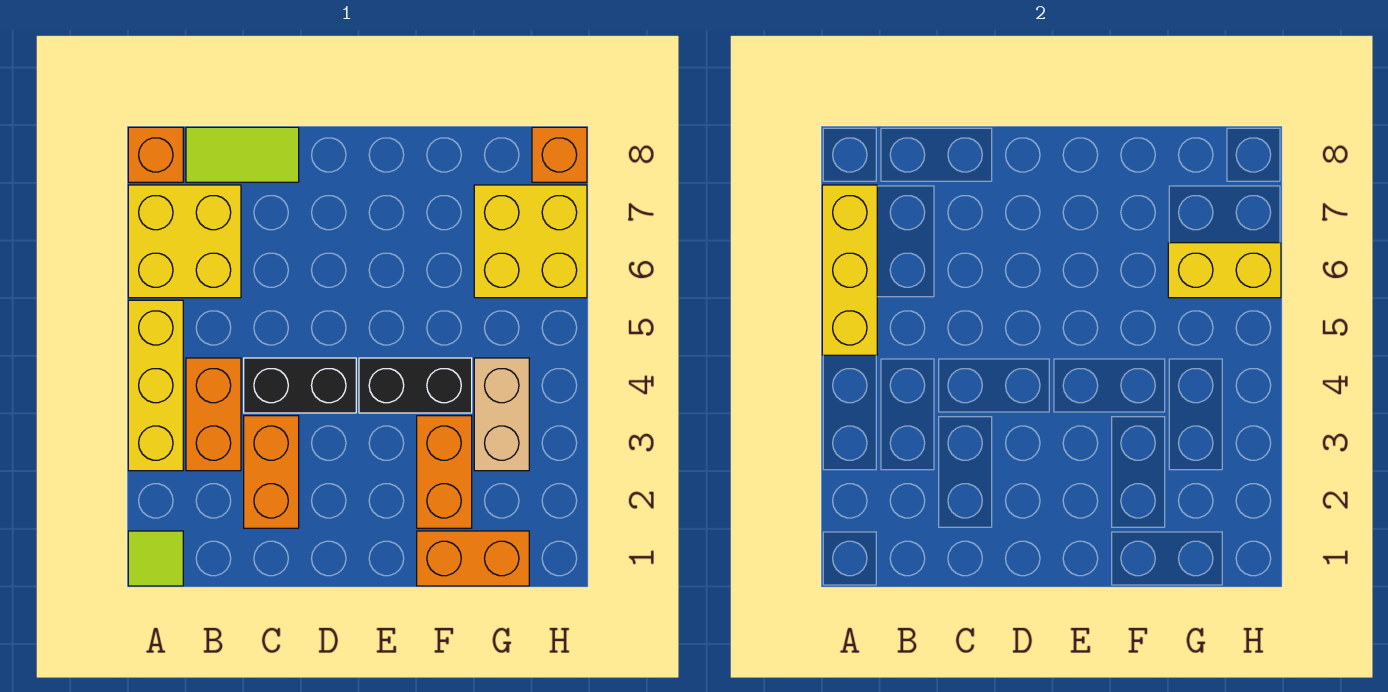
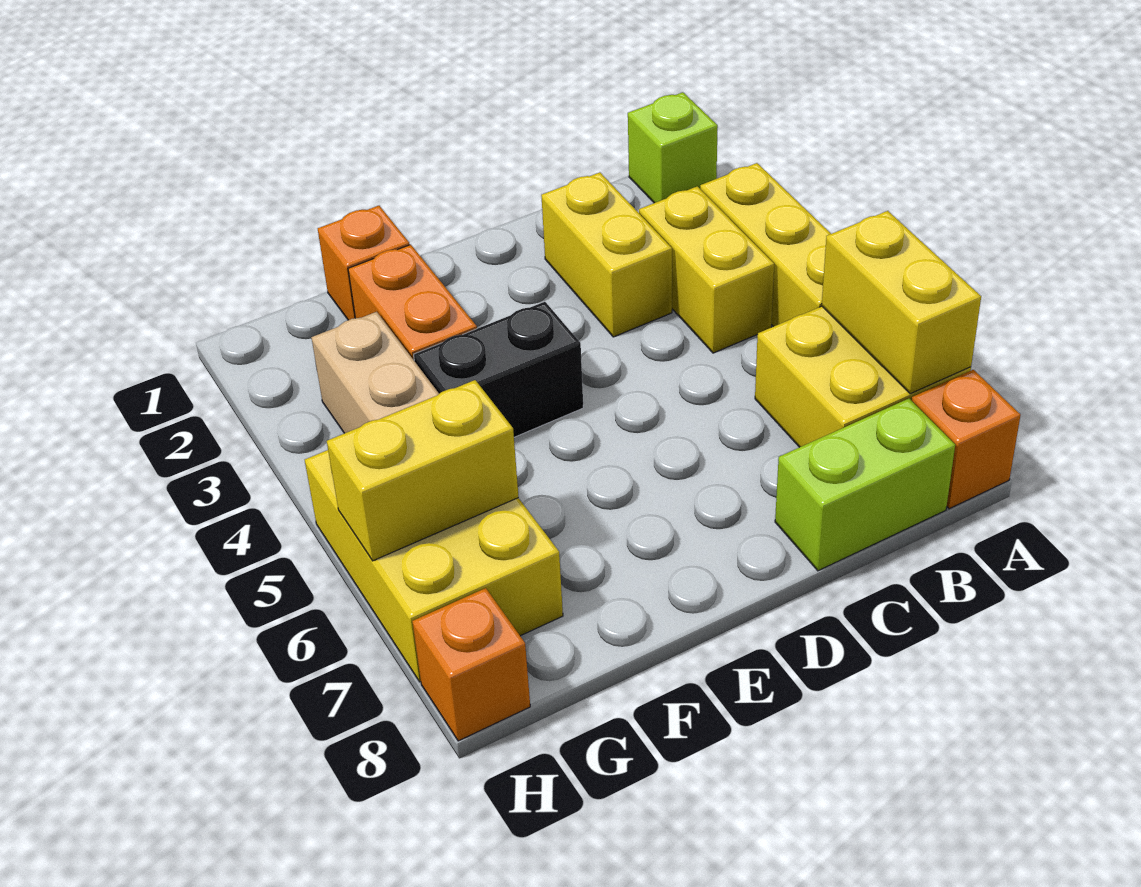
lime tile A1 level 1 -> lime brick A1 level 1
yellow brick A5:A7 level 2 -> yellow brick A6:A7 level 2
orange brick B3:B4 level 1 -> yellow brick B3:B4 level 1
lime tile B8:C8 level 1 -> lime brick B8:C8 level 1
orange brick C2:C3 level 1 -> yellow brick C2:C3 level 1
black brick C4:D4 level 1 -> none
orange brick F1:G1 level 1 -> orange brick F1 level 1
yellow brick G6:H7 level 1 -> yellow brick G5:H7 level 1

